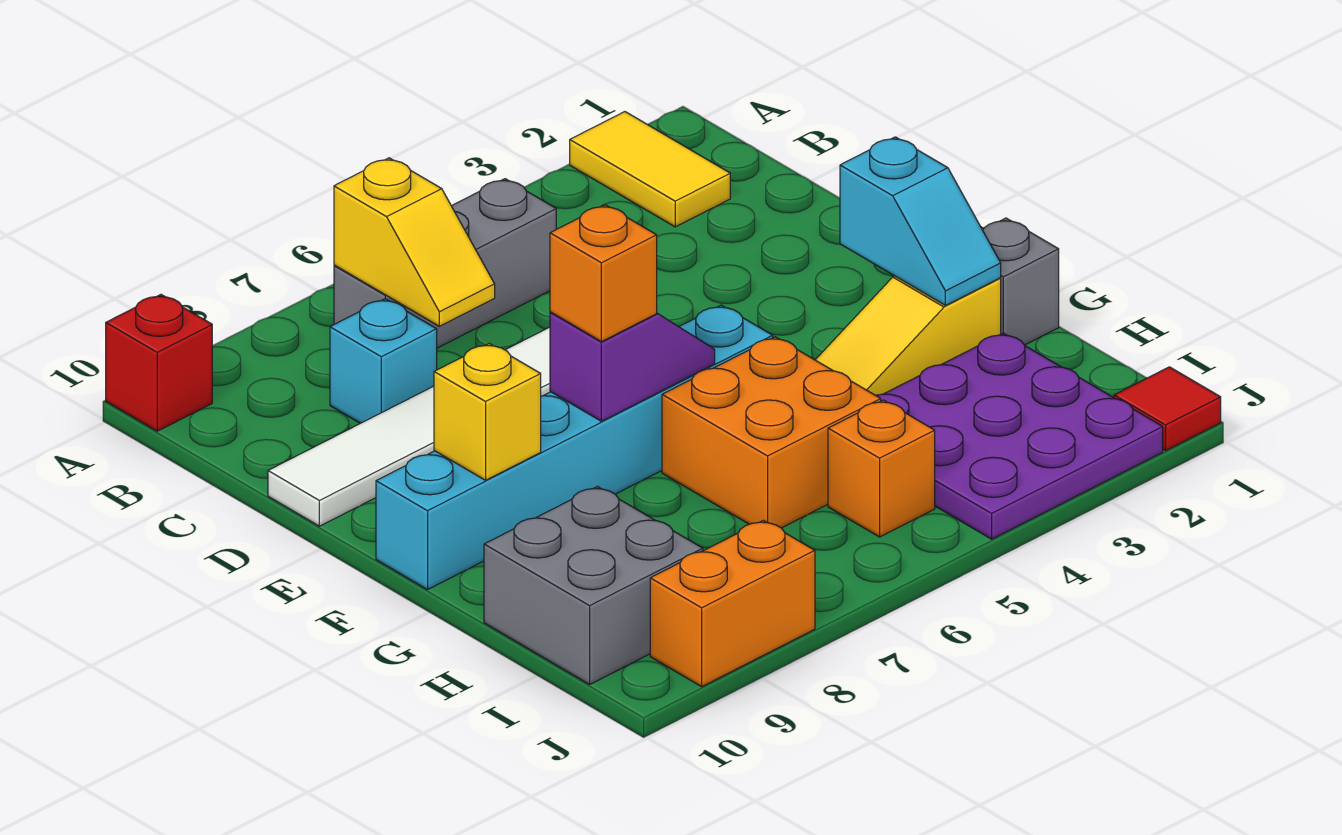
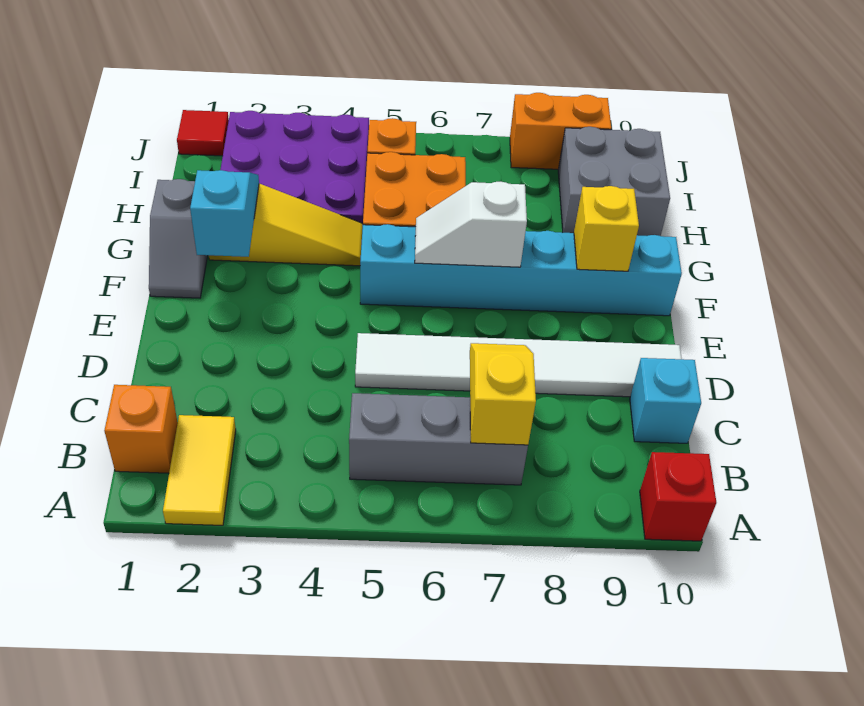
cyan brick C8 level 1 -> cyan brick C10 level 1
purple slope F6:F7 level 2 top 7 -> white slope F6:F7 level 2 top 7
orange brick F7 level 3 -> orange brick B1 level 1

